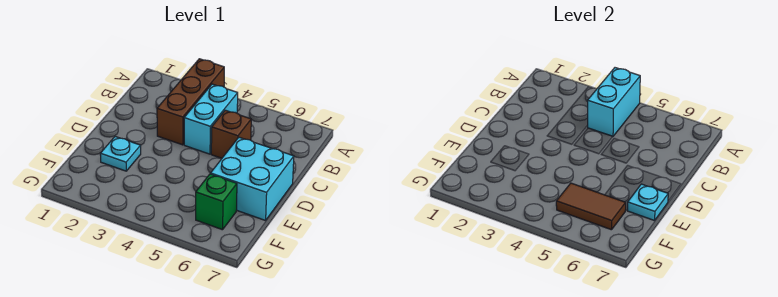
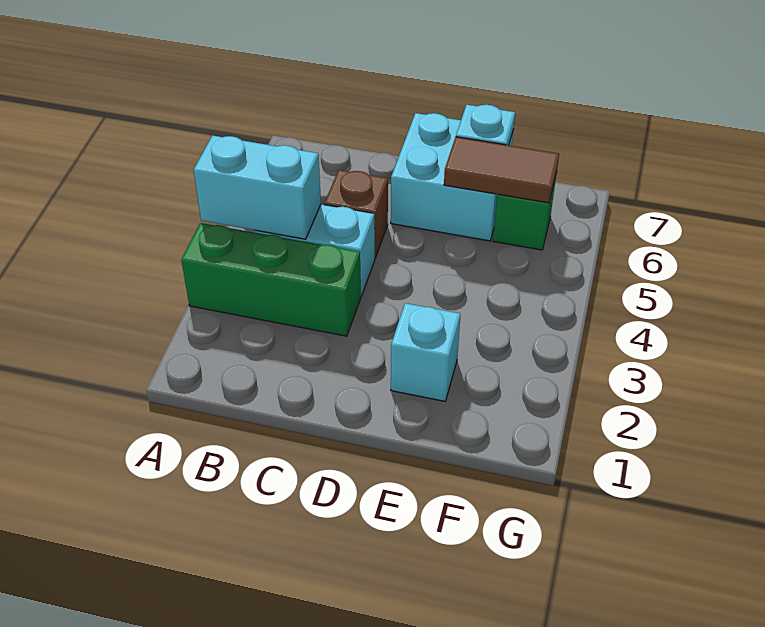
brown brick A3:C3 level 1 -> green brick A3:C3 level 1
cyan plate E2 level 1 -> cyan brick E2 level 1
brown tile F5:F6 level 2 -> brown tile E6:F6 level 2

